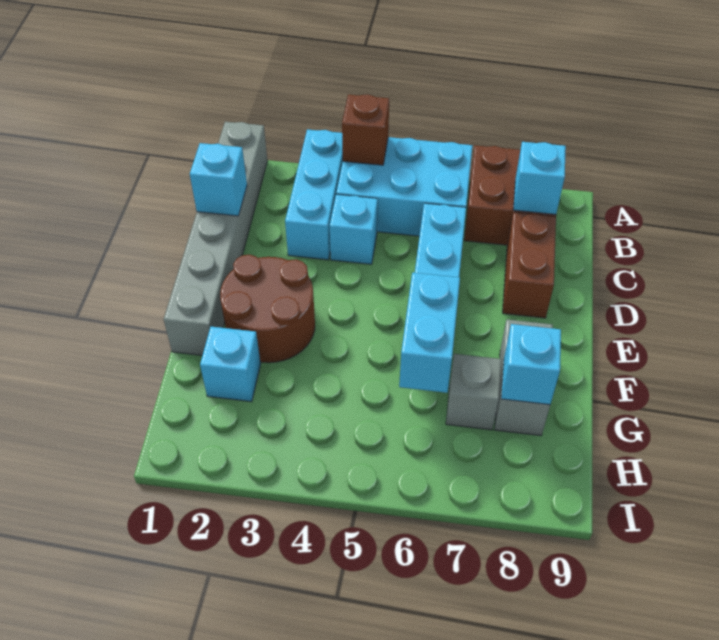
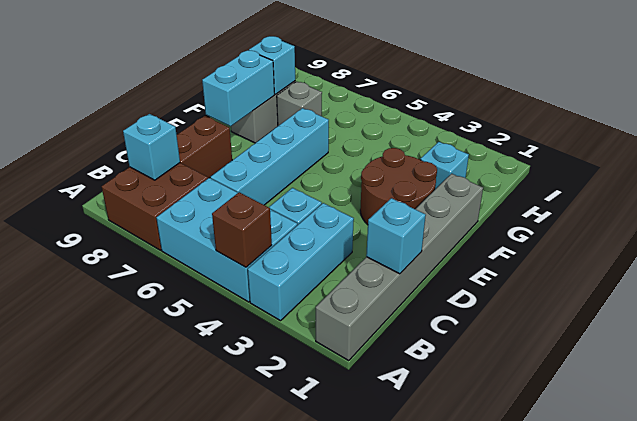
cyan brick F6:G6 level 2 -> cyan brick E8:F8 level 2

